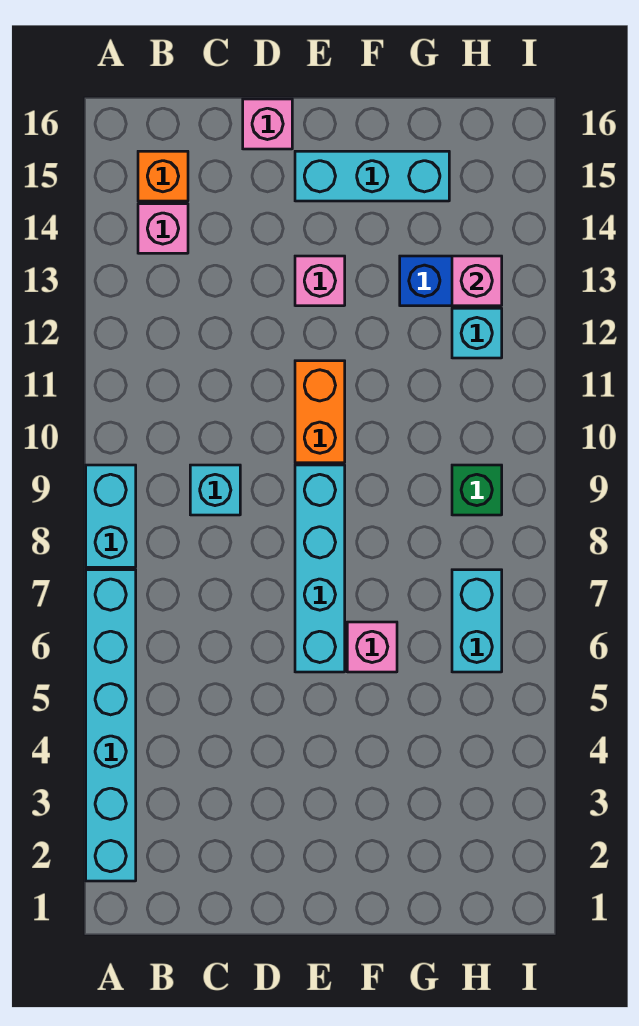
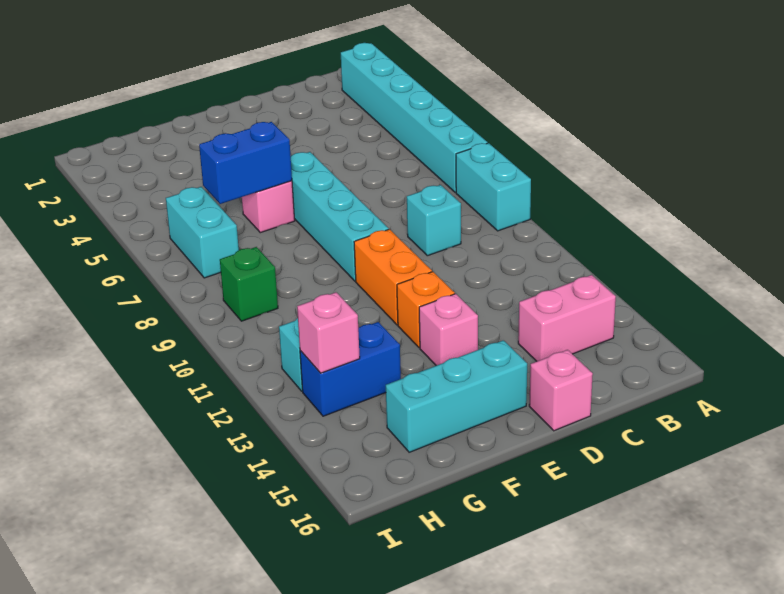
pink brick B14 level 1 -> pink brick B14:C14 level 1
orange brick B15 level 1 -> orange brick E12 level 1
none -> blue brick F6:G6 level 2

